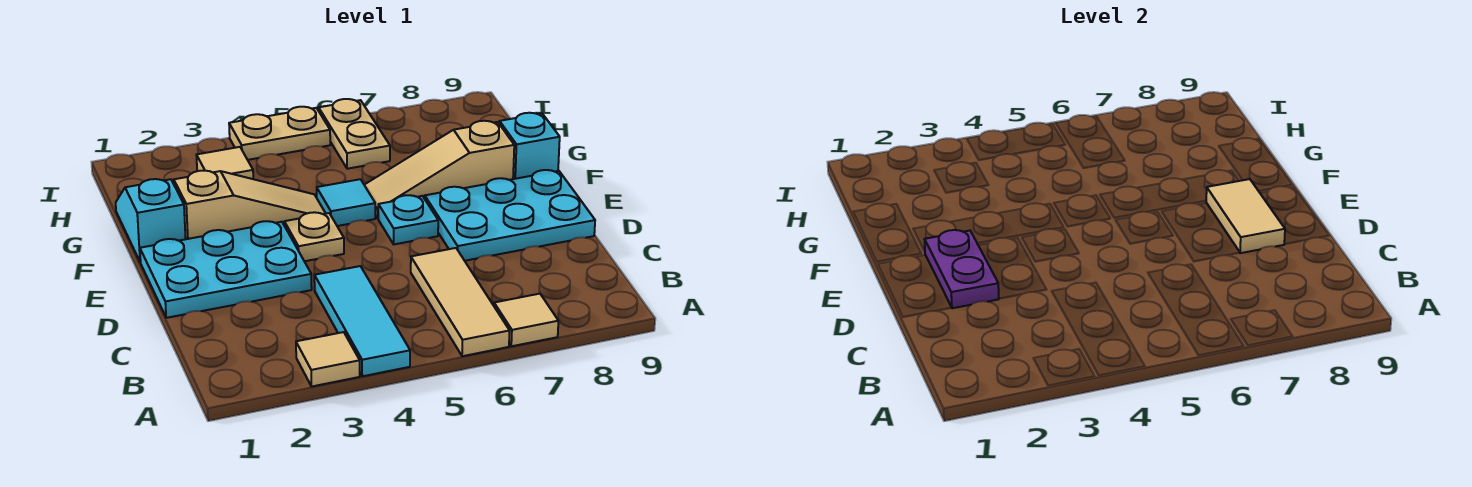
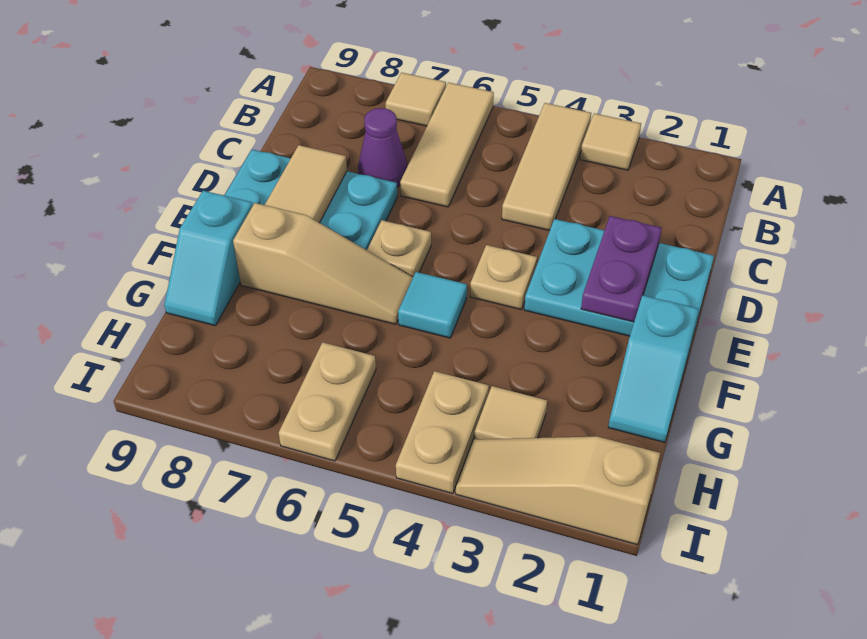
cyan tile A4:C4 level 1 -> tan tile A4:C4 level 1
none -> purple cone C7 level 1
cyan plate E6 level 1 -> tan plate E6 level 1
tan slope F2:F4 level 1 top 2 -> tan slope I1:I3 level 1 top 1
tan plate I4:I5 level 1 -> tan plate H4:I4 level 1

